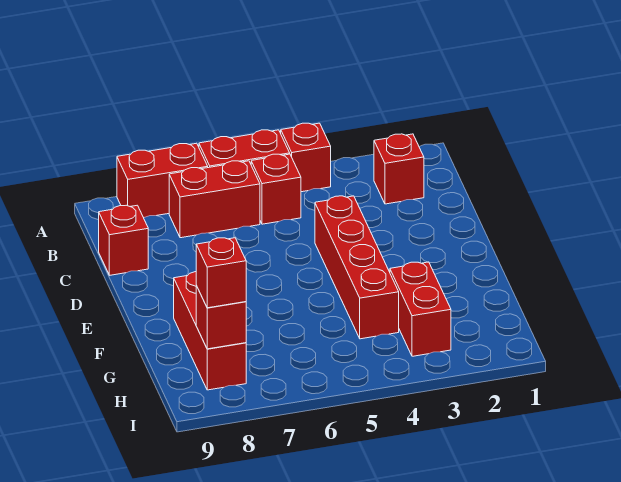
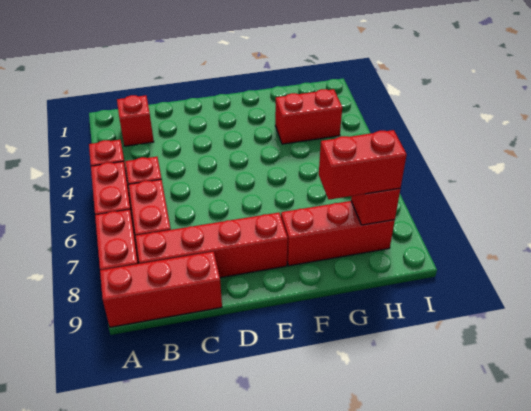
red brick C9 level 1 -> red brick A9:C9 level 1
red brick D4:G4 level 1 -> red brick B8:E8 level 1
red brick H8 level 3 -> red brick G8:H8 level 3

